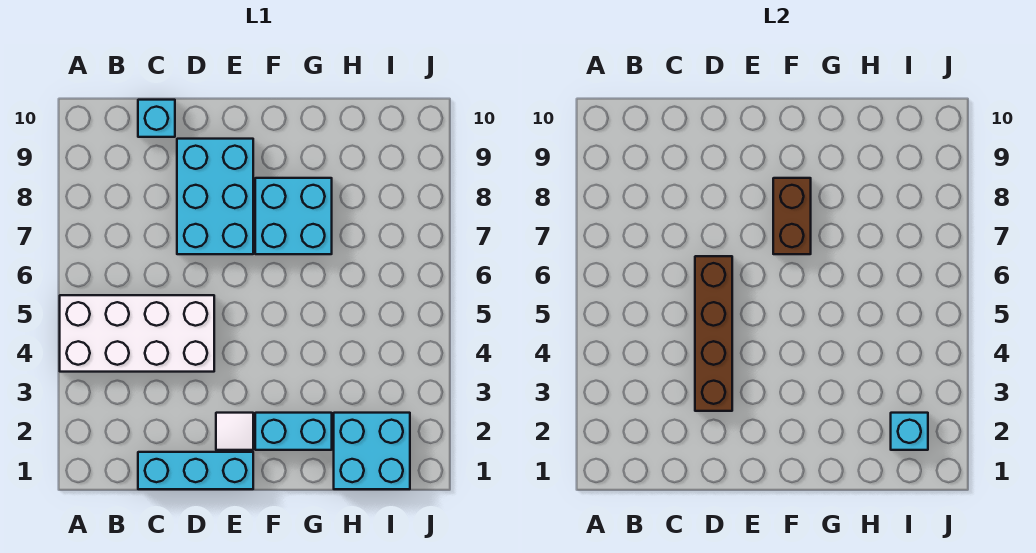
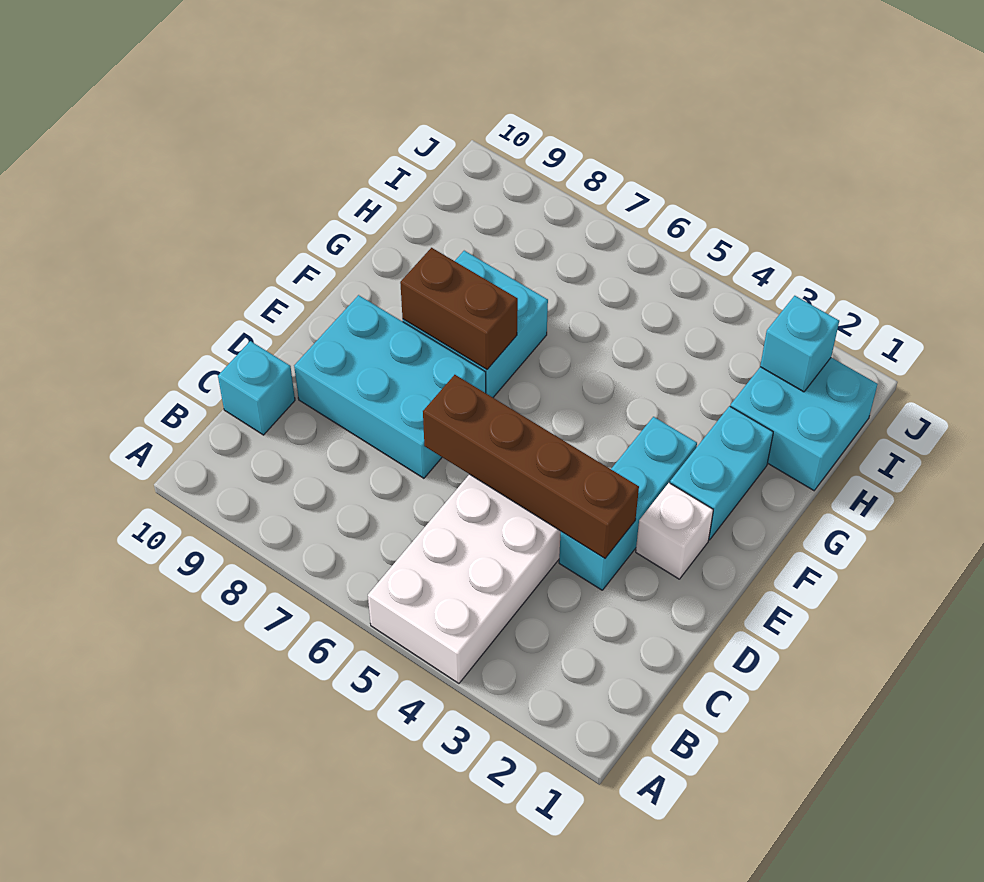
cyan brick C1:E1 level 1 -> cyan brick D3:F3 level 1
white tile E2 level 1 -> white brick E2 level 1

